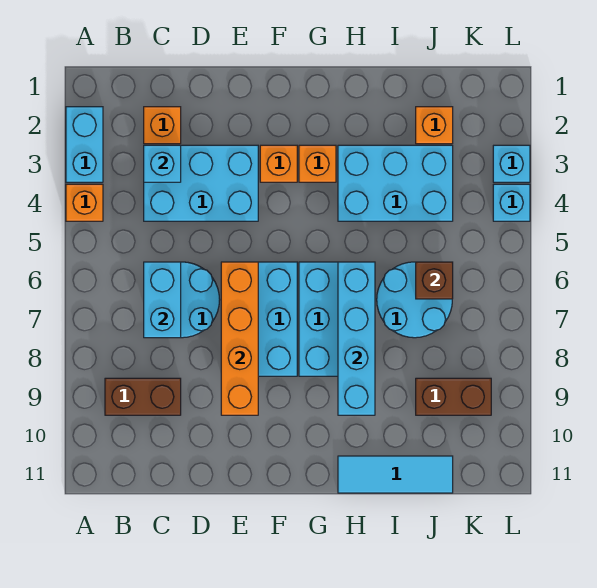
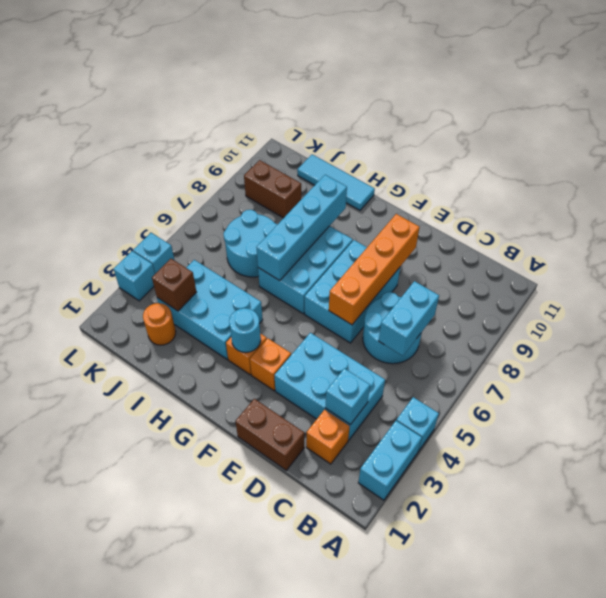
orange brick A4 level 1 -> cyan brick A4 level 1
brown brick B9:C9 level 1 -> brown brick D1:E1 level 1
none -> cyan round brick G3 level 2
orange brick J2 level 1 -> orange round brick J2 level 1
brown brick J6 level 2 -> brown brick J3 level 2

